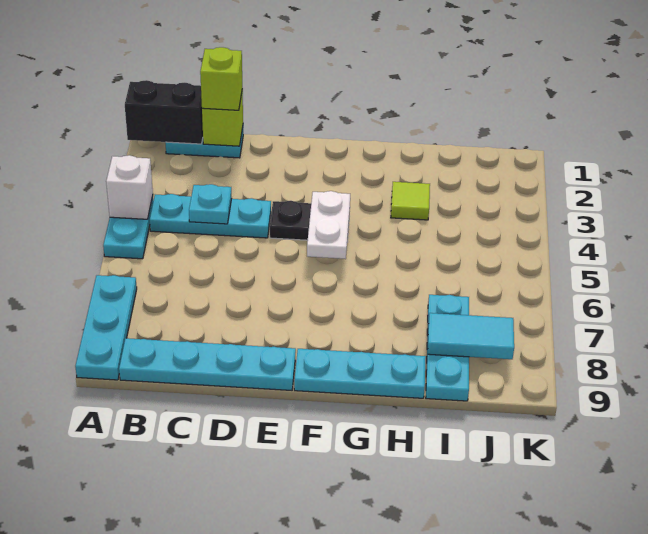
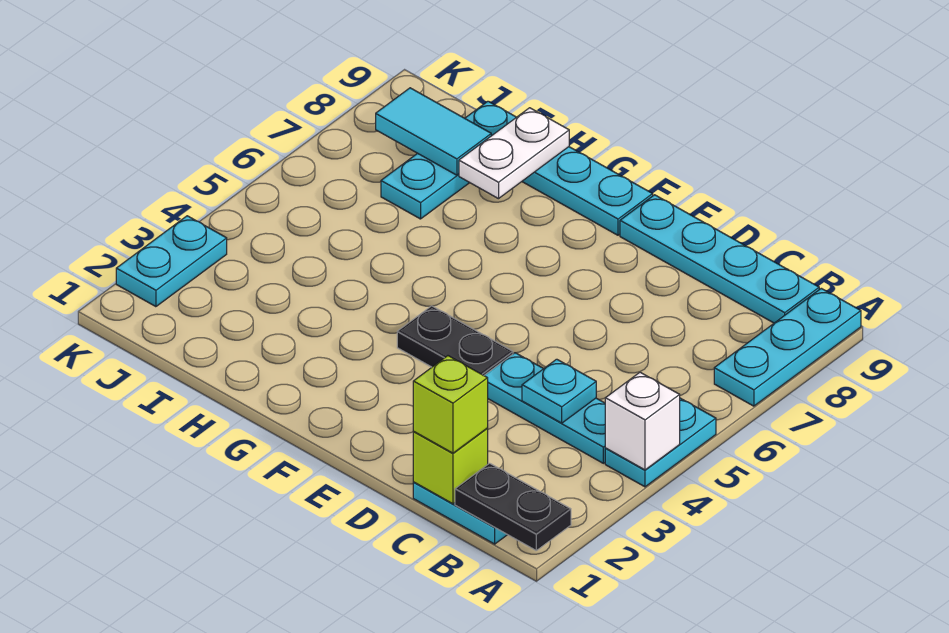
black brick A1:B1 level 2 -> black plate A1:B1 level 2
white plate F4:F5 level 2 -> white plate H8:H9 level 2
lime tile H3 level 1 -> none
none -> cyan plate K2:K3 level 1

